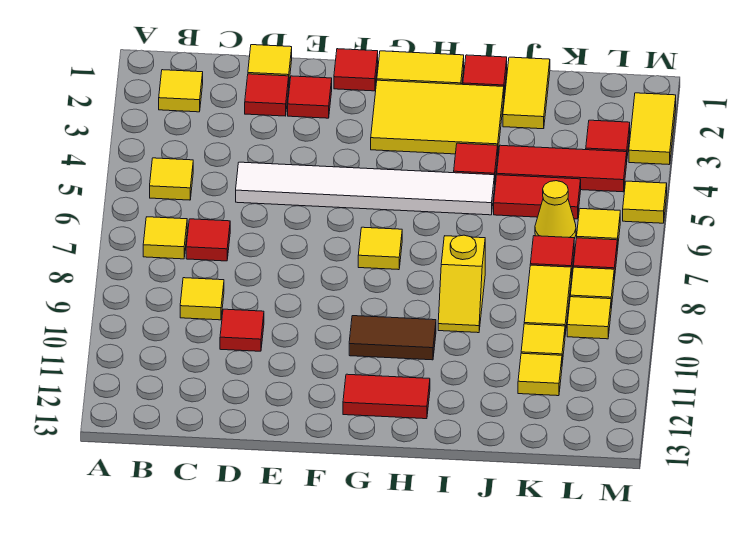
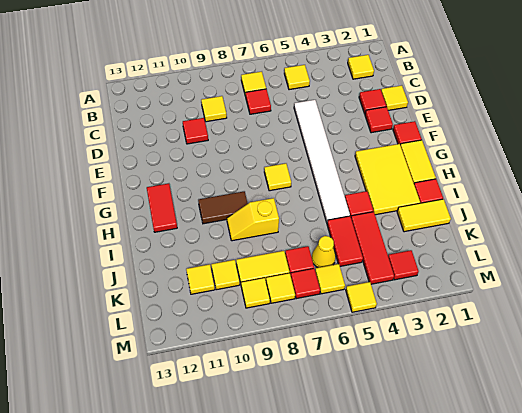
brown tile G10:H10 level 1 -> brown tile H9:H10 level 1
yellow tile M2:M3 level 1 -> none

